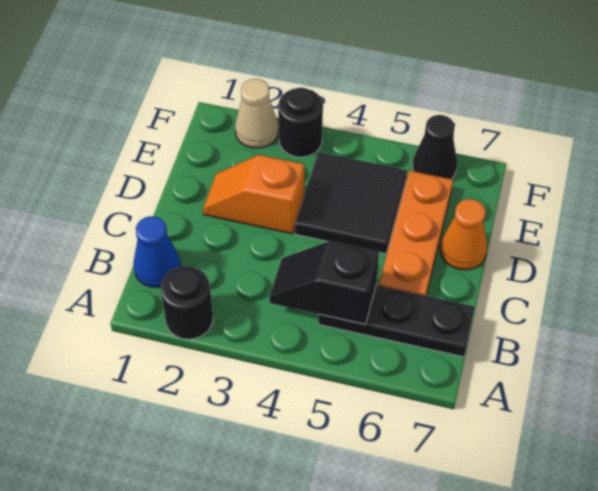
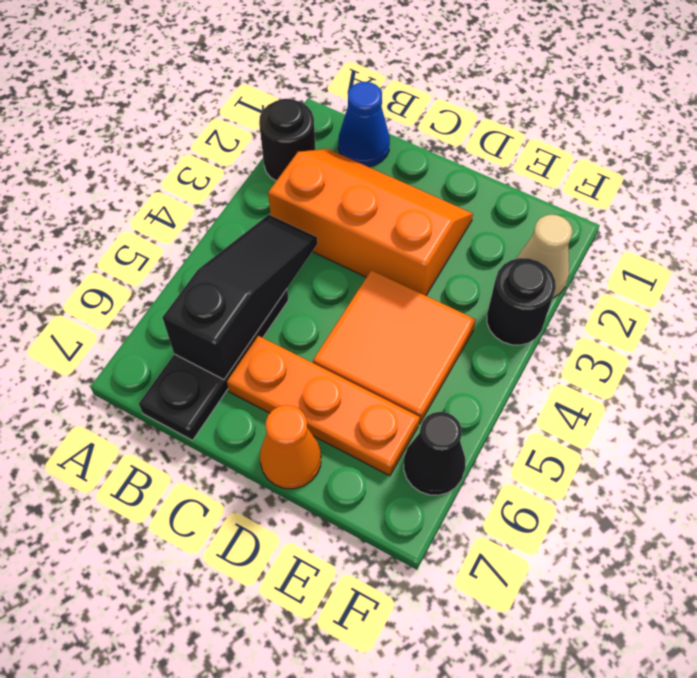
black slope B4:B5 level 2 top 5 -> black slope B4:B6 level 2 top 6
orange slope D2:D3 level 1 top 3 -> orange slope B2:D3 level 1 top 3
black tile D4:E5 level 1 -> orange tile D4:E5 level 1

